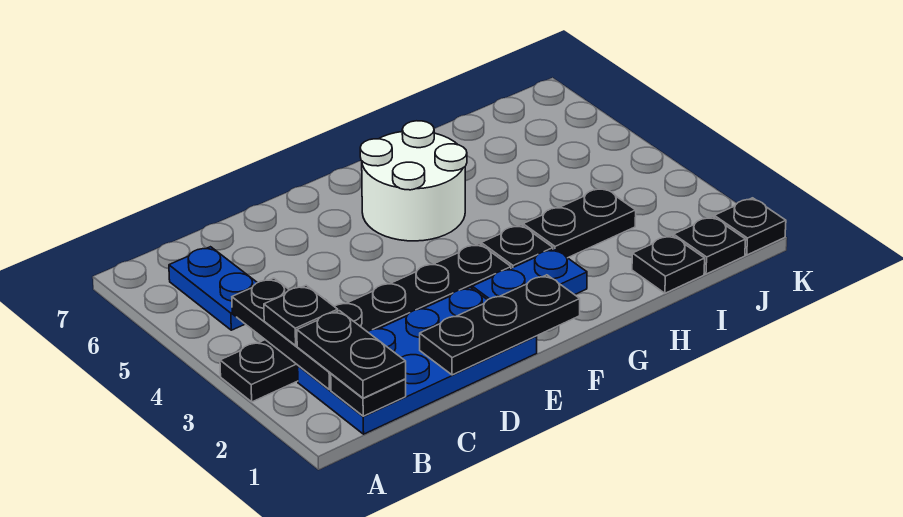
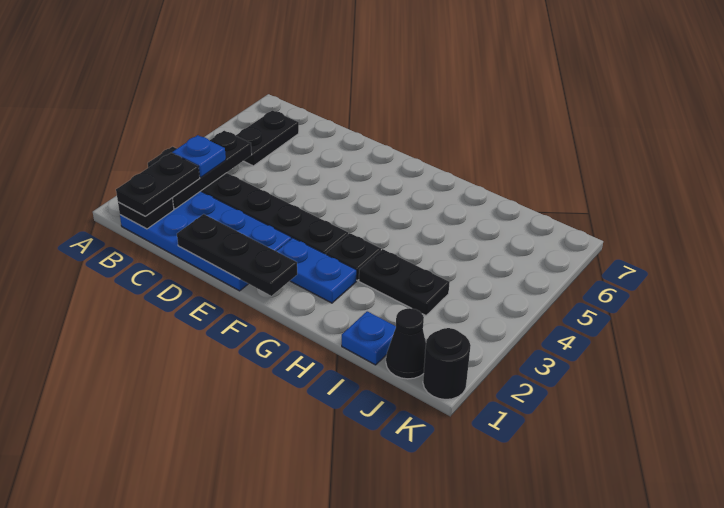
black plate B3 level 3 -> blue plate B3 level 3
blue plate B5:B6 level 1 -> black plate B5:B6 level 1
white round brick F5:G6 level 1 -> none
black plate I1 level 1 -> blue plate I1 level 1
black plate J1 level 1 -> black cone J1 level 1
black plate K1 level 1 -> black round brick K1 level 1

